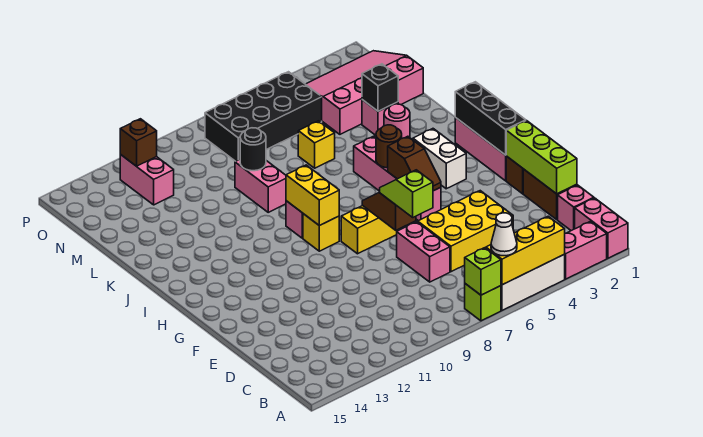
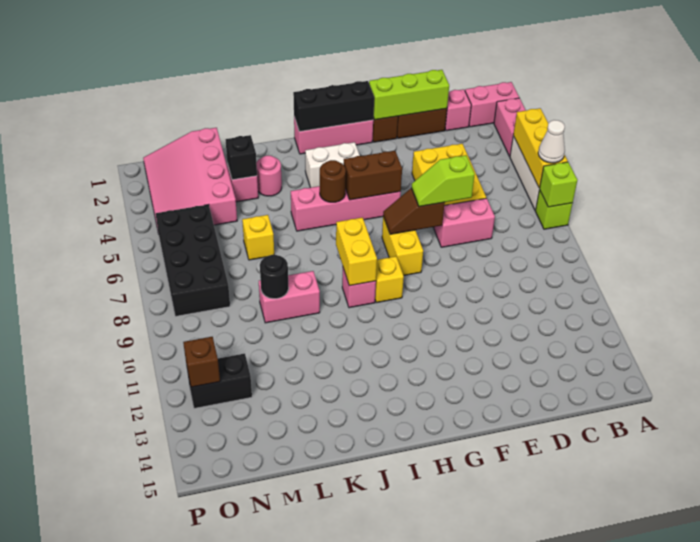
brown slope G5:H5 level 2 top H -> brown brick G5:H5 level 2
yellow brick H9:I9 level 2 -> yellow brick I8:I9 level 2
pink brick N12:O12 level 1 -> black brick N12:O12 level 1

